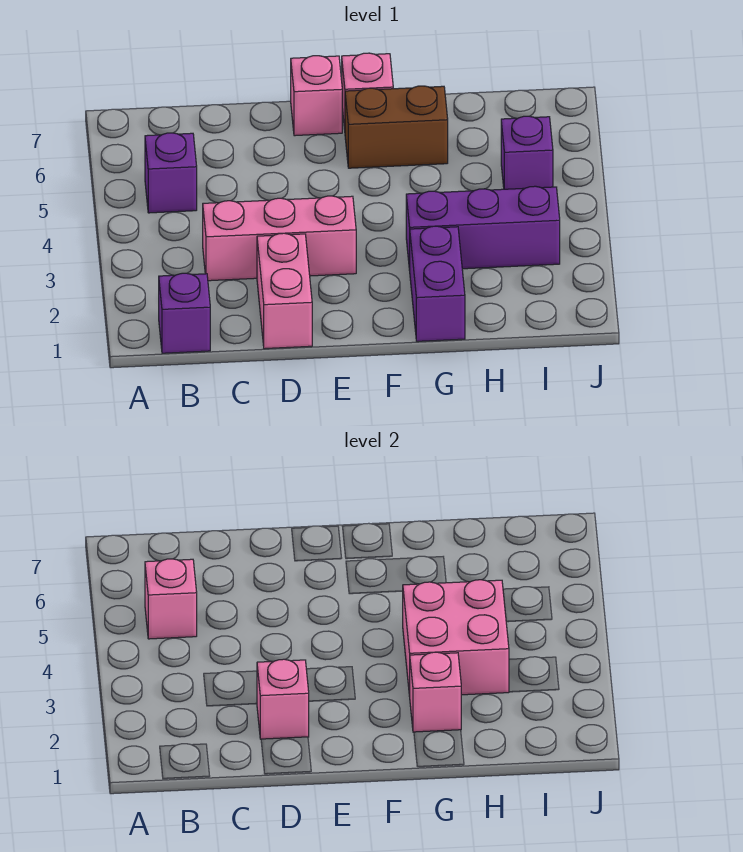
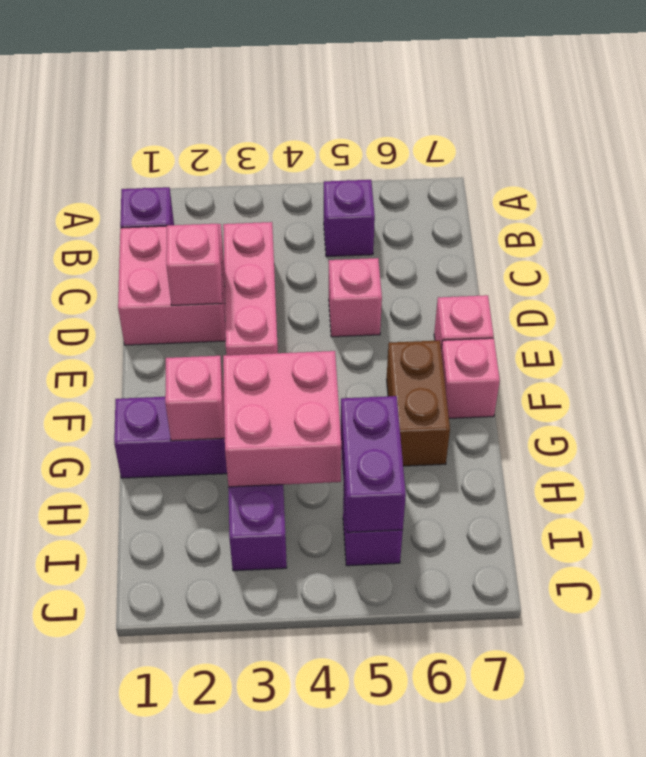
pink brick B5 level 2 -> pink brick D5 level 1
pink brick D1:D2 level 1 -> pink brick C1:D2 level 1
none -> purple brick H5:I5 level 2

